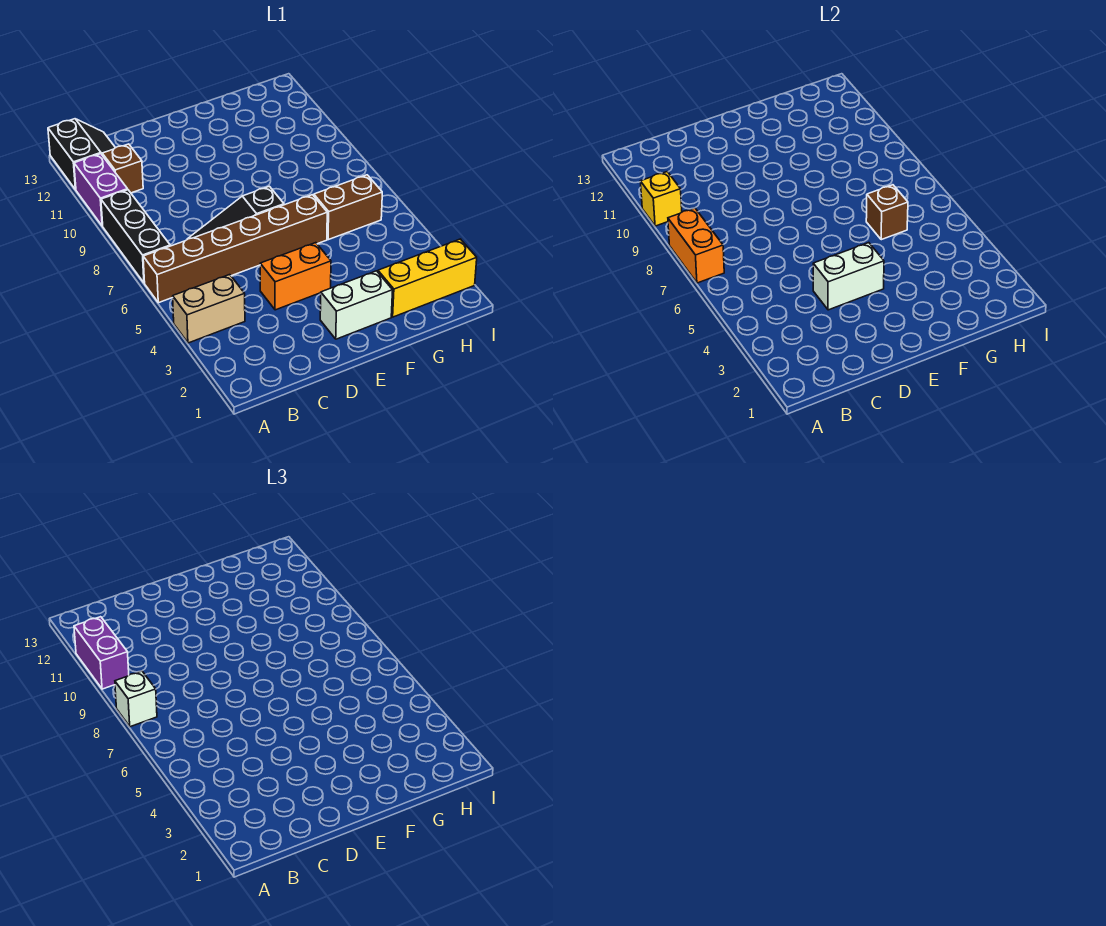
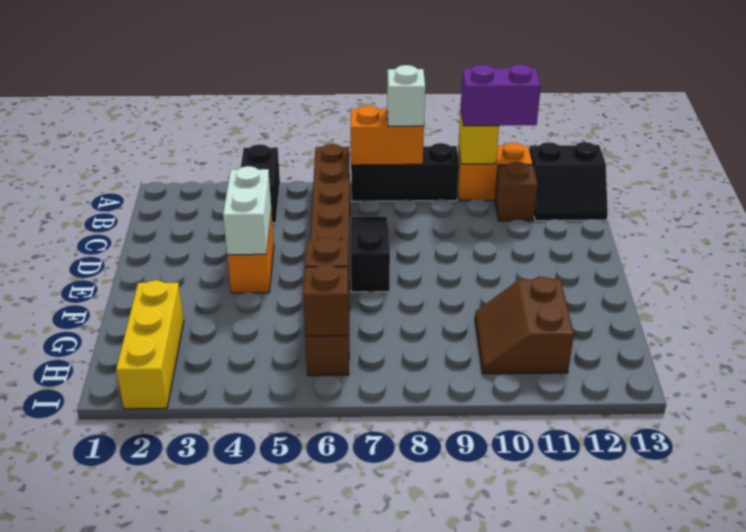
tan brick A4:B4 level 1 -> black brick A4:B4 level 1
purple brick A10:A11 level 1 -> orange brick A10:A11 level 1
white brick E2:F2 level 1 -> none
none -> brown slope G10:H11 level 1 top 11
none -> brown brick H6 level 2

